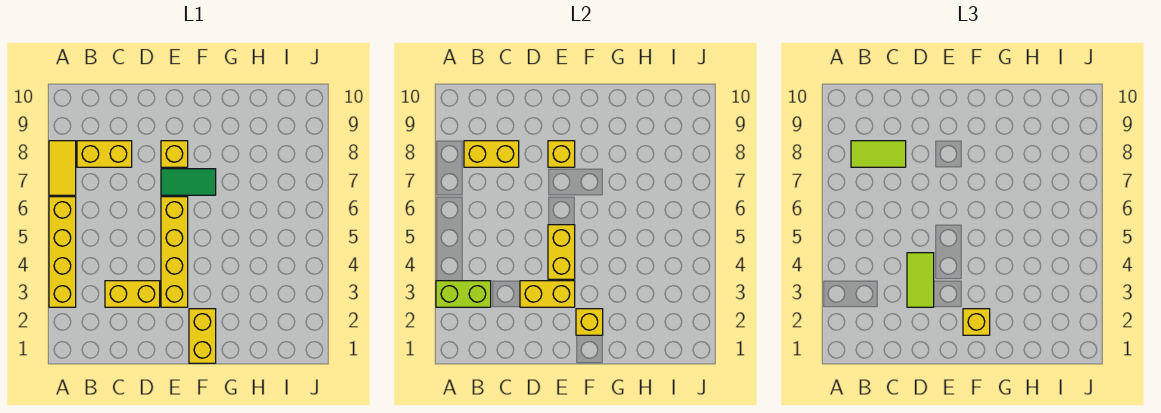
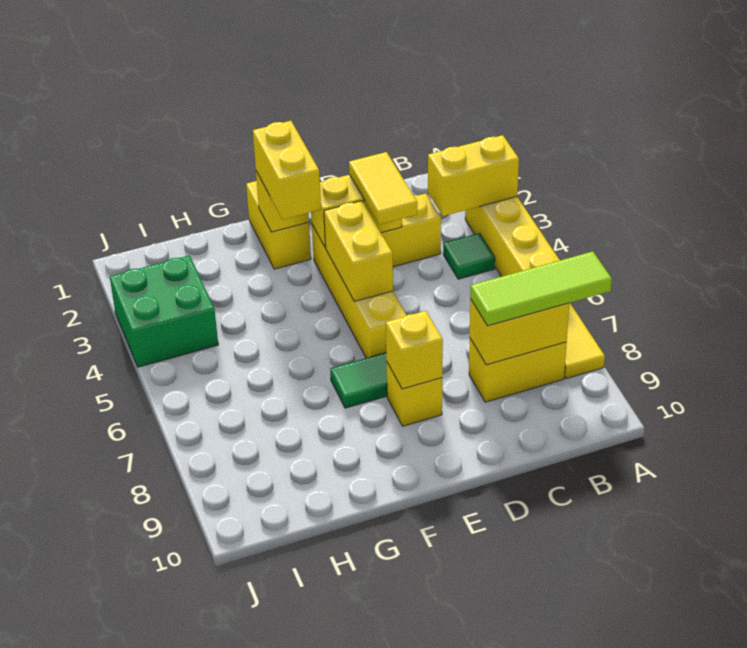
lime brick A3:B3 level 2 -> yellow brick A3:B3 level 2
none -> green tile B4 level 1
lime tile B8:C8 level 3 -> lime tile A8:C8 level 3
lime tile D3:D4 level 3 -> yellow tile D3:D4 level 3
yellow brick F2 level 3 -> yellow brick F2:F3 level 3
none -> green brick I3:J4 level 1

